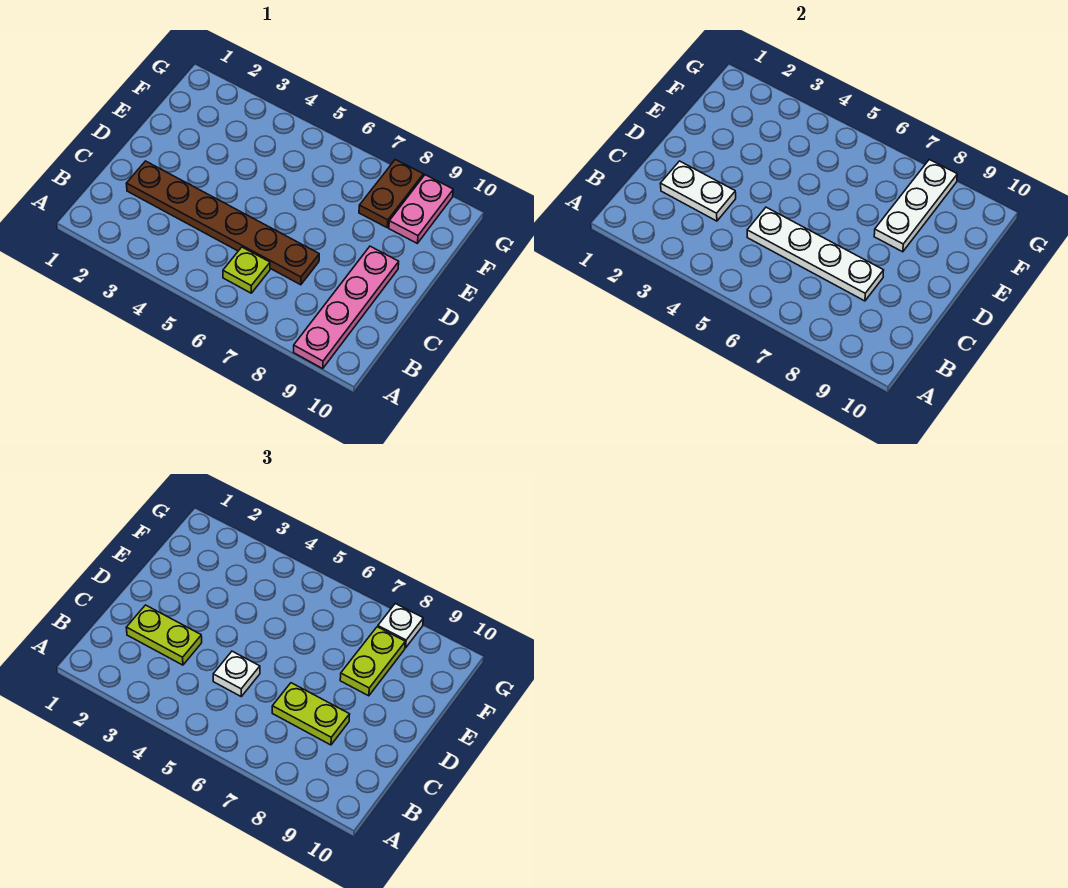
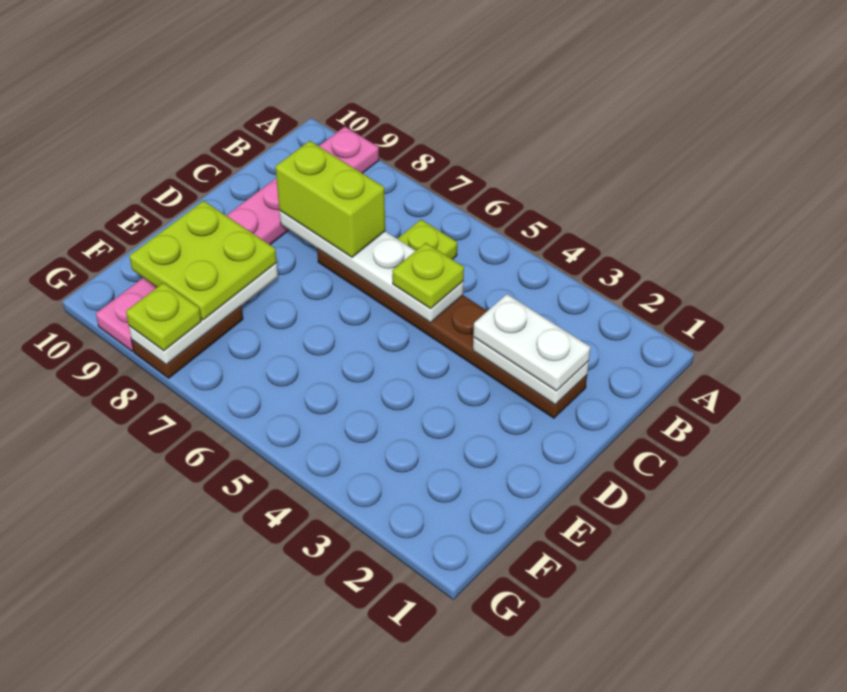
lime plate C2:C3 level 3 -> white plate C2:C3 level 3
white plate C5 level 3 -> lime plate C5 level 3
lime plate C7:C8 level 3 -> lime brick C7:C8 level 3
lime plate E8:F8 level 3 -> lime plate E8:F9 level 3
white plate G8 level 3 -> lime plate G8 level 3

